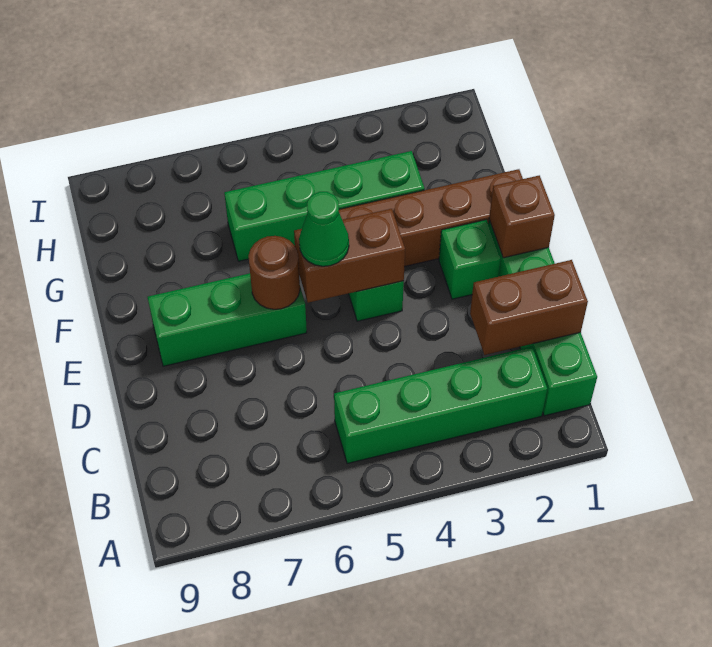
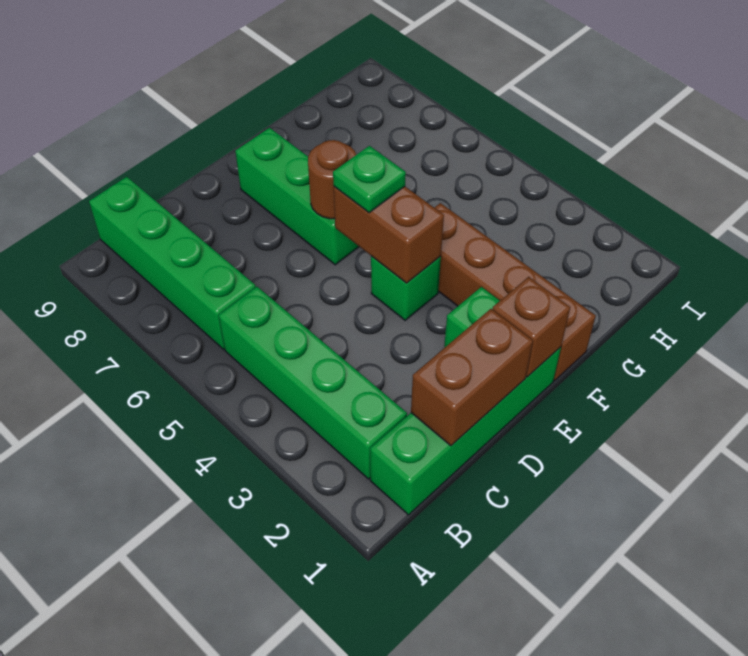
brown brick C1:C2 level 2 -> brown brick C1:D1 level 2
green cone E5 level 3 -> green plate E5 level 3
green brick G3:G6 level 1 -> green brick B6:B9 level 1

